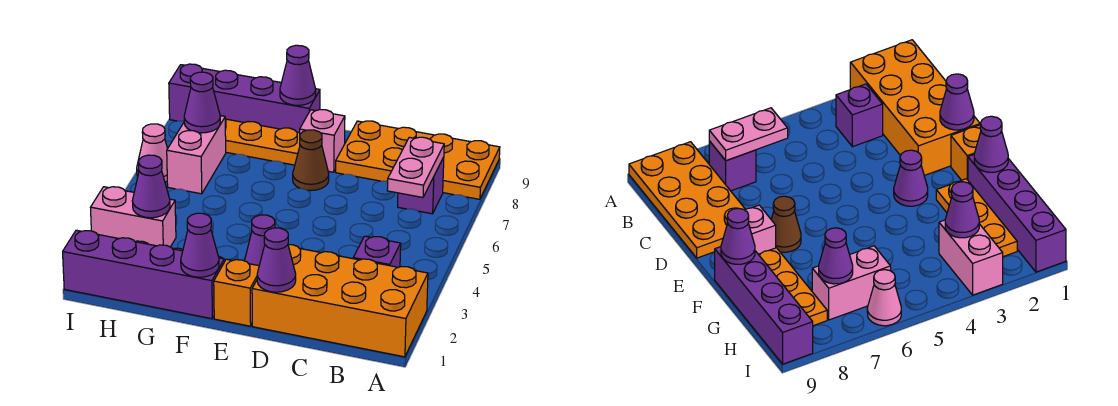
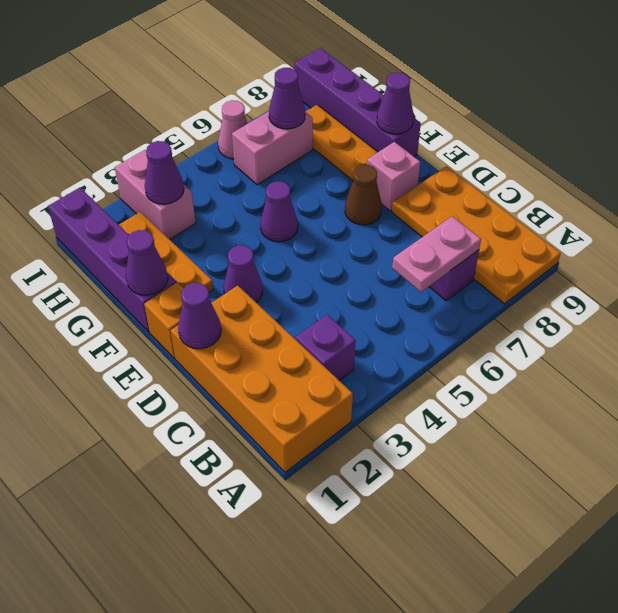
none -> purple cone F5 level 1

